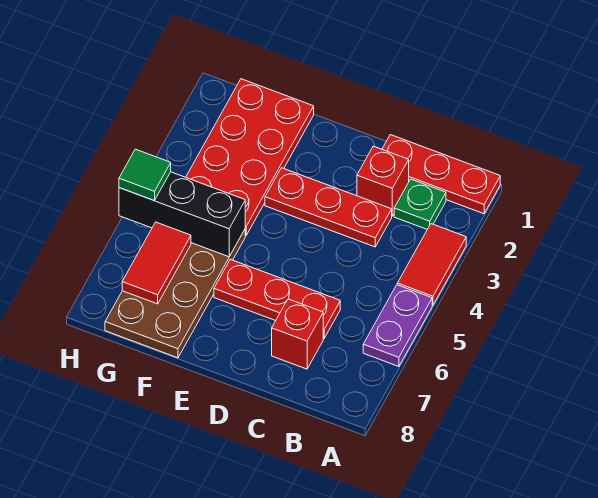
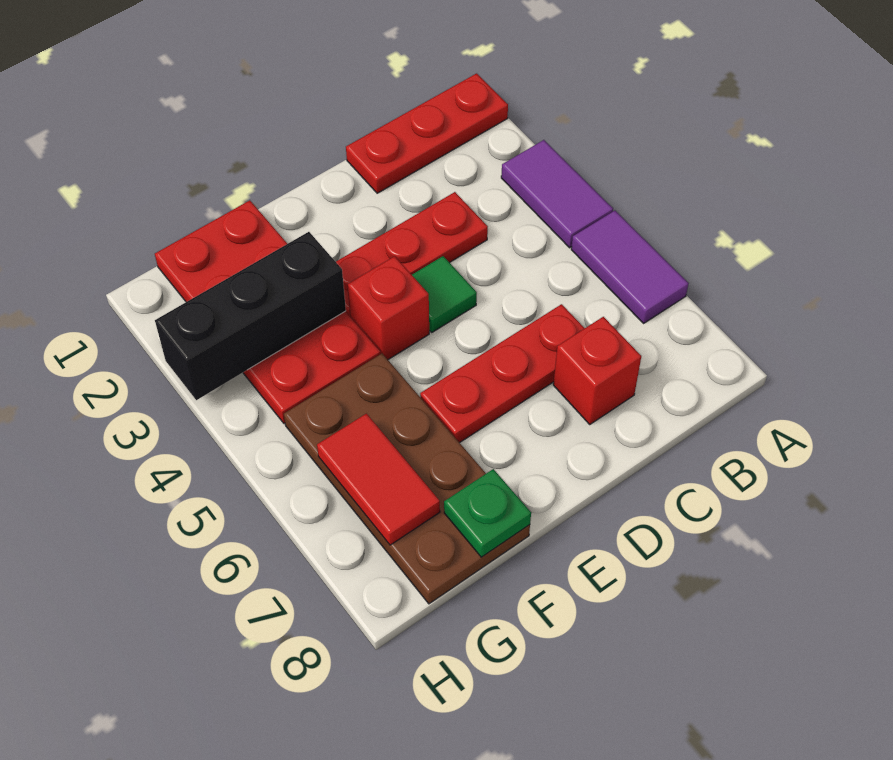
red tile A3:A4 level 1 -> purple tile A3:A4 level 1
purple plate A5:A6 level 1 -> purple tile A5:A6 level 1
green plate B2 level 1 -> green plate F8 level 2
red brick C2 level 1 -> red brick E4 level 1
black brick F5:H5 level 2 -> black brick F3:H3 level 2
green tile H5 level 3 -> green tile D4 level 1

